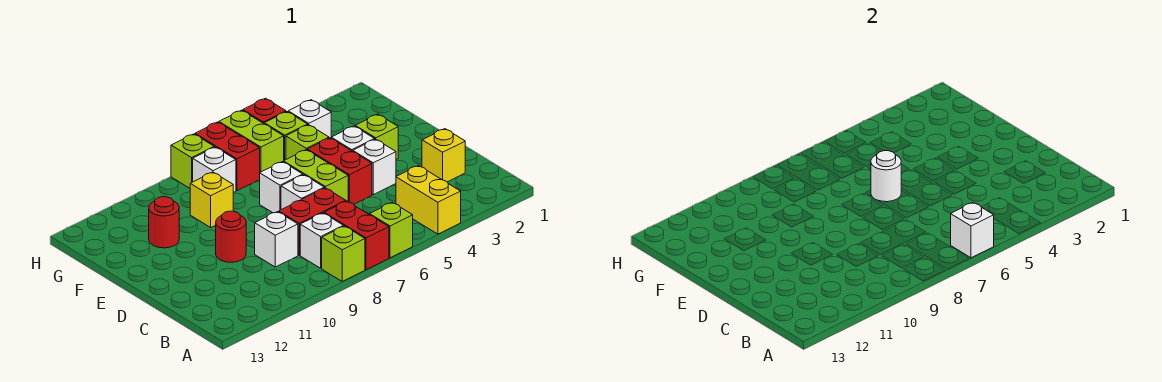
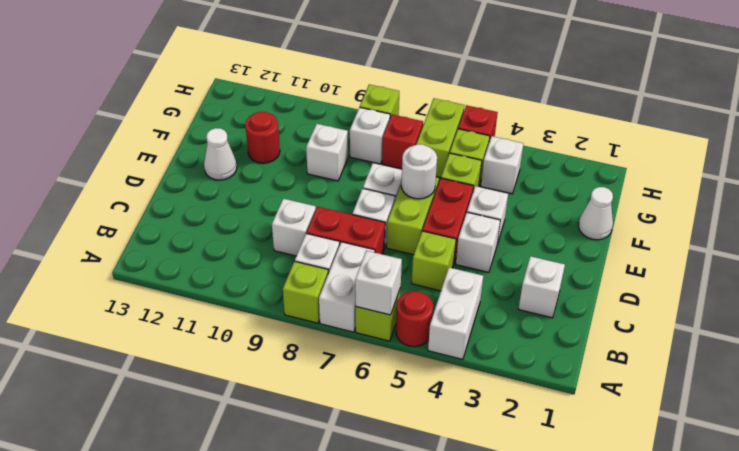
yellow brick A4:B4 level 1 -> white brick A4:B4 level 1
red brick A7:B7 level 1 -> white brick A7:B7 level 1
yellow brick C2 level 1 -> white brick C2 level 1
red round brick D10 level 1 -> red round brick A5 level 1
lime brick E3 level 1 -> lime brick C5 level 1
none -> white cone E12 level 1
none -> white cone F1 level 1
yellow brick F9 level 1 -> white brick F9 level 1
red brick G7:H7 level 1 -> red brick G7 level 1

